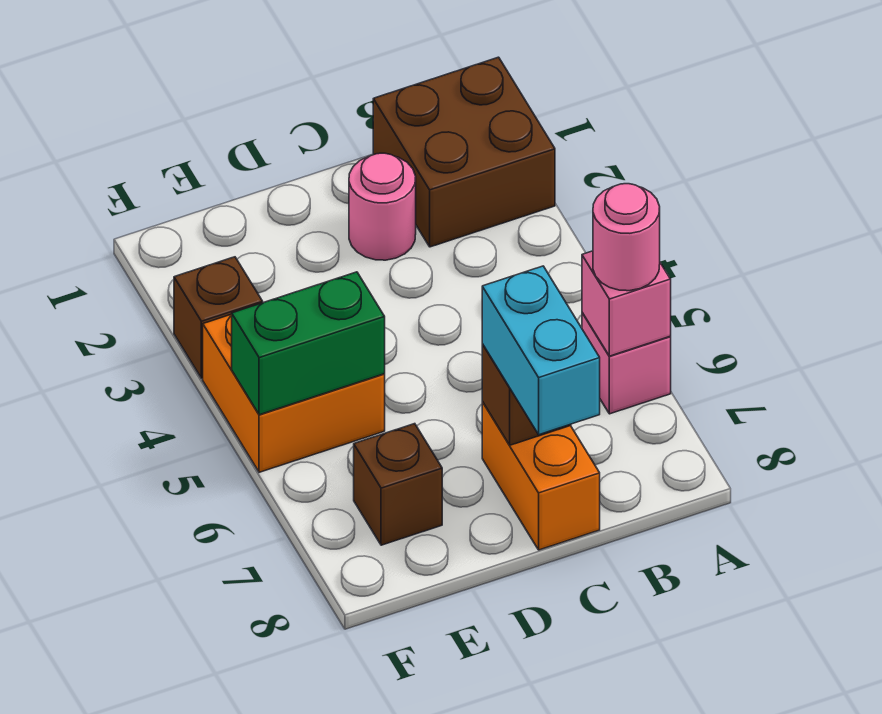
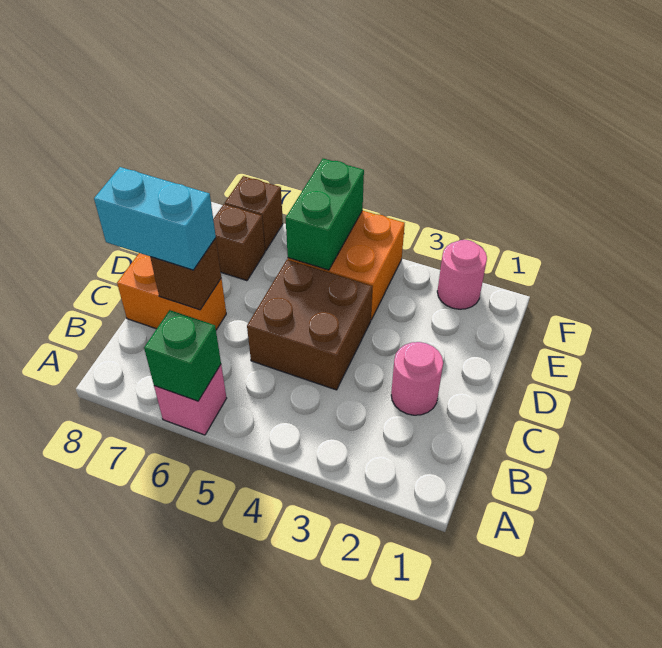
brown brick A1:B2 level 1 -> brown brick C4:D5 level 1
pink brick A6 level 2 -> green brick A6 level 2
pink round brick A6 level 3 -> pink round brick F2 level 1
brown brick F3 level 1 -> brown brick F7 level 1

